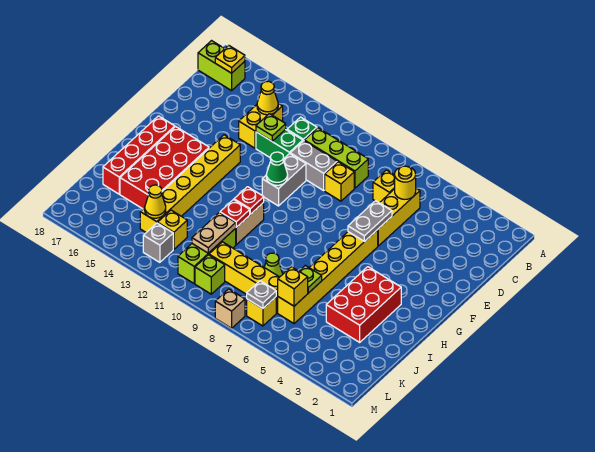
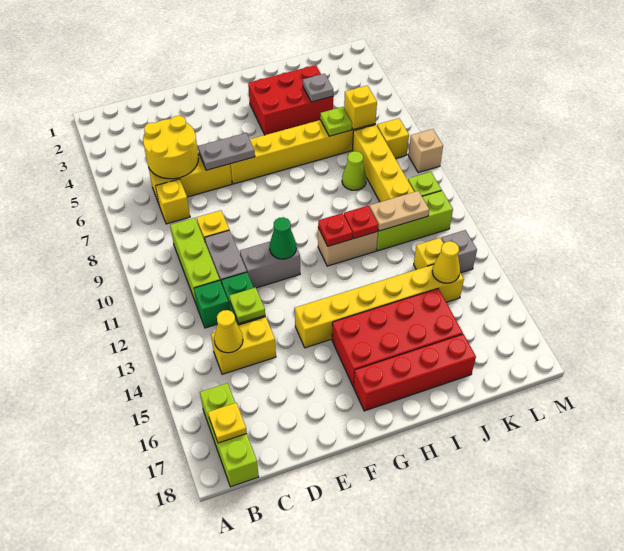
lime brick B17:B18 level 1 -> lime brick B16:B18 level 1
yellow round brick C6 level 2 -> yellow round brick C5:D6 level 2
grey plate L7 level 2 -> grey plate J4 level 2

